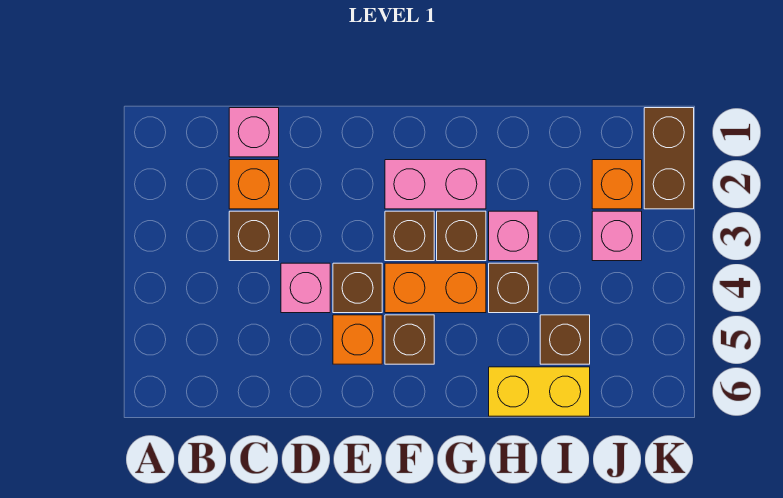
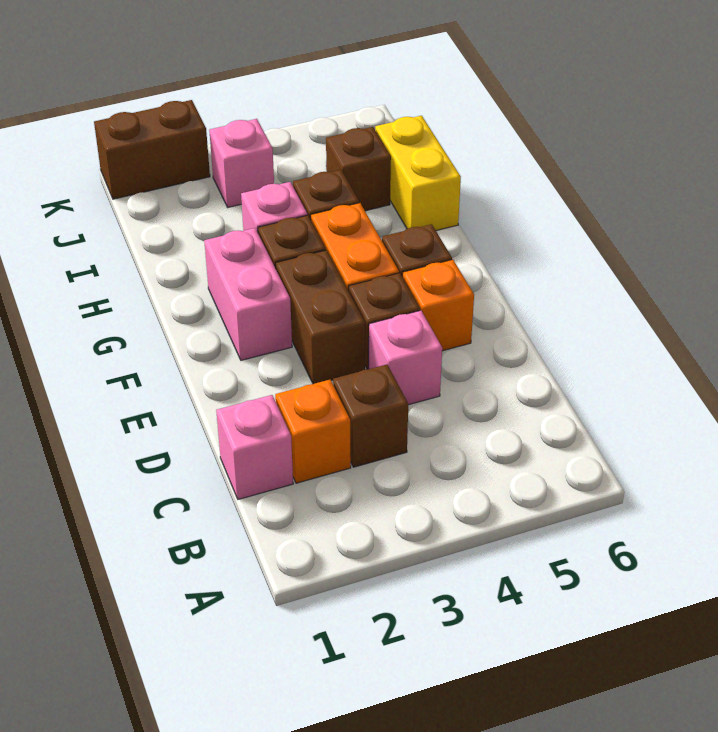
brown brick F3 level 1 -> brown brick E3:F3 level 1
orange brick J2 level 1 -> none

